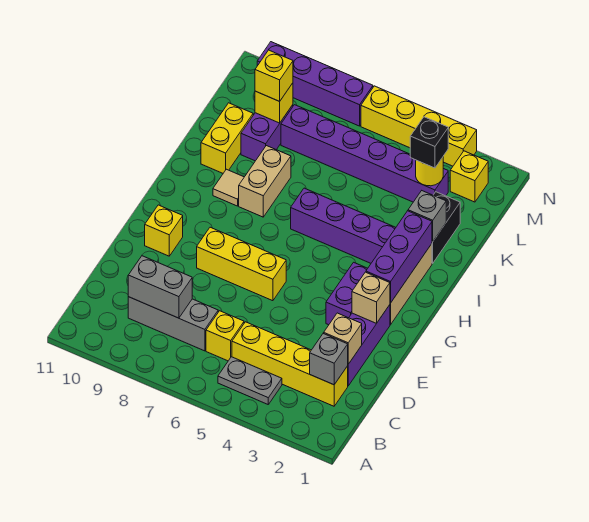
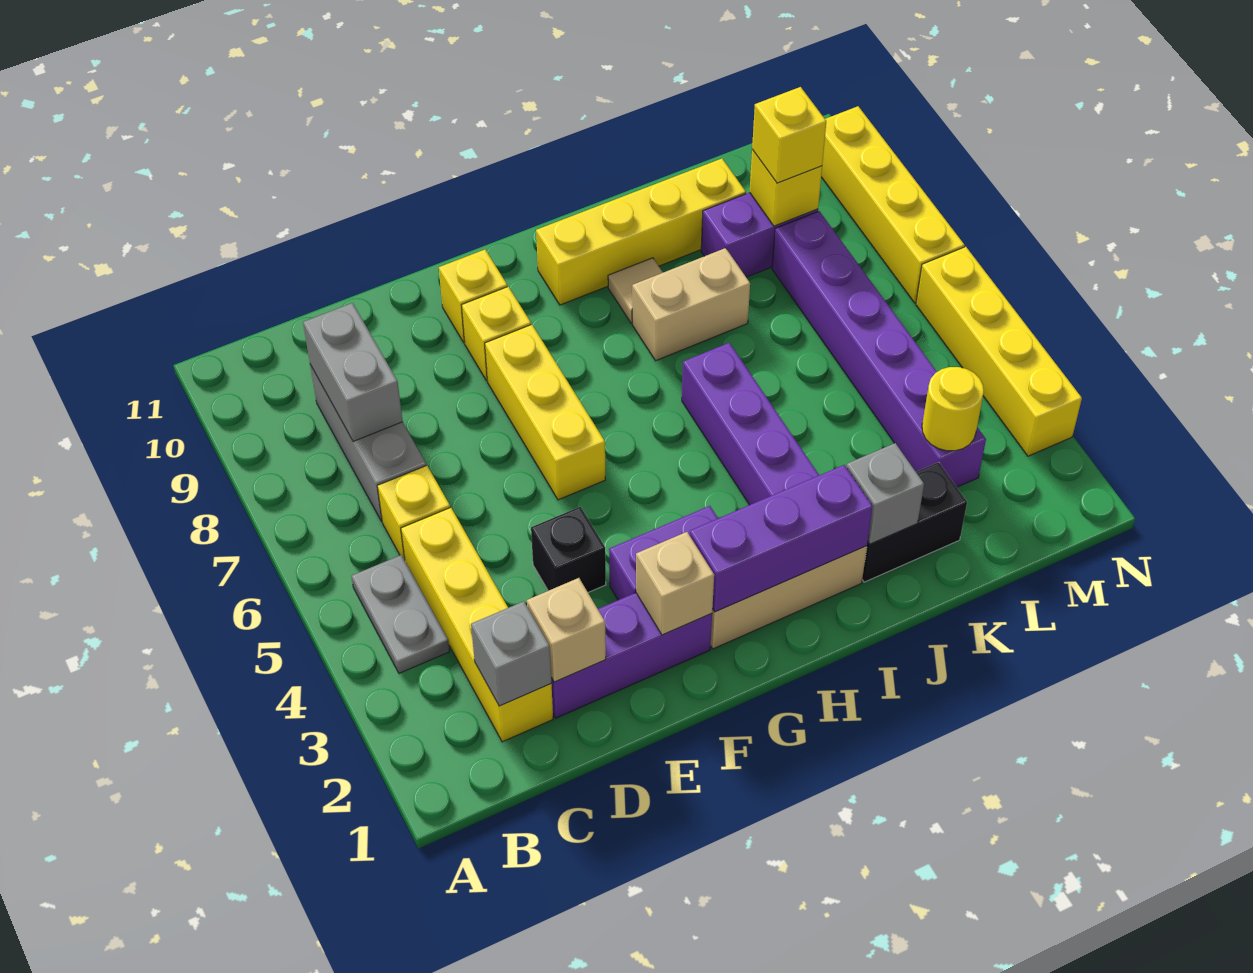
yellow brick J10:K10 level 1 -> yellow brick H10:K10 level 1
black brick L3 level 3 -> black brick E4 level 1
yellow brick M2 level 1 -> yellow brick F9 level 1
purple brick N7:N10 level 1 -> yellow brick N7:N10 level 1

